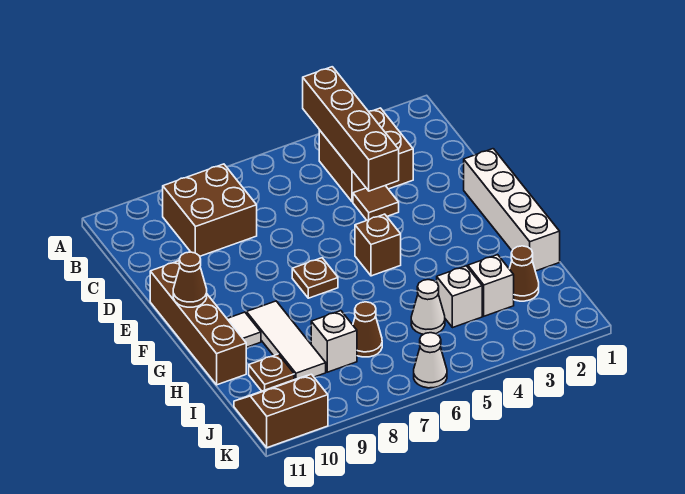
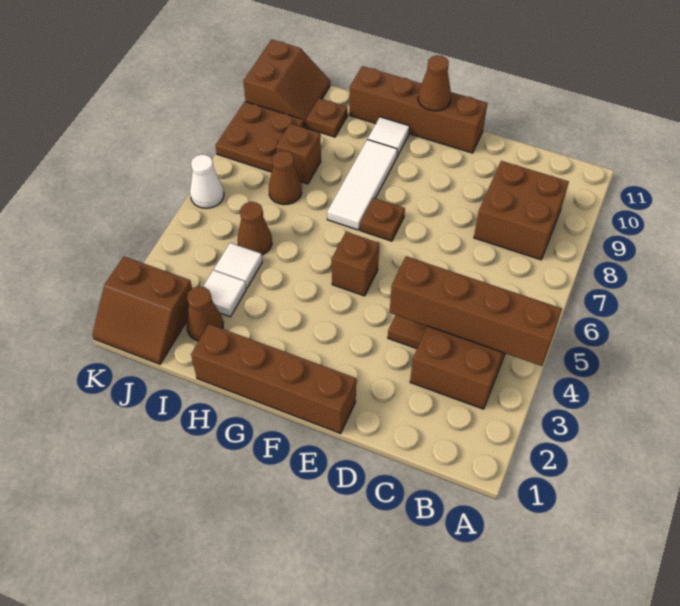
white brick E1:H1 level 1 -> brown brick E1:H1 level 1
white tile G9:I9 level 1 -> white tile G7:G9 level 1
white brick I3 level 1 -> white tile I3 level 1
white brick I4 level 1 -> white tile I4 level 1
white cone I5 level 1 -> brown cone I5 level 1
white brick I8 level 1 -> brown brick I8 level 1
none -> brown slope J1:K2 level 1 top 2
none -> brown plate J8:K9 level 1

